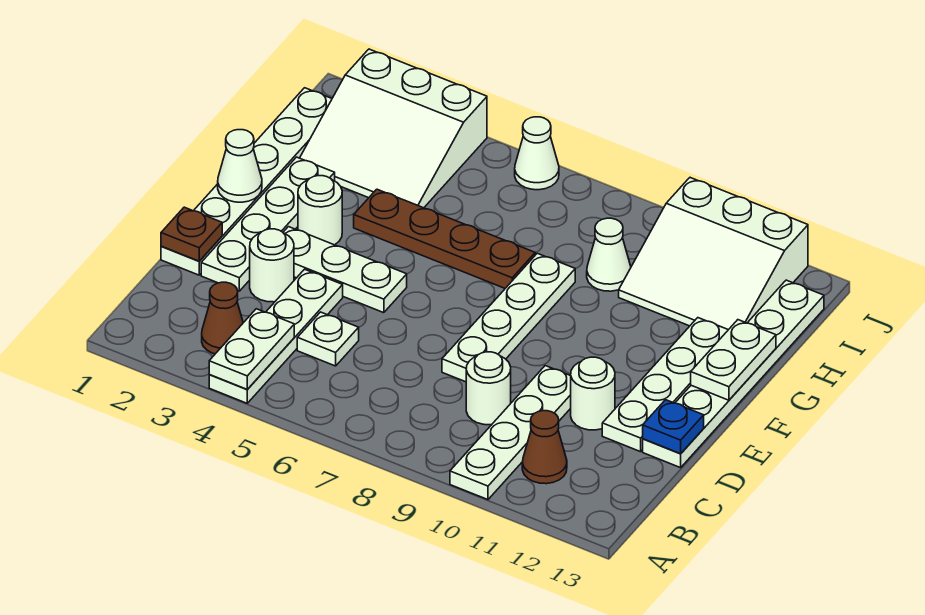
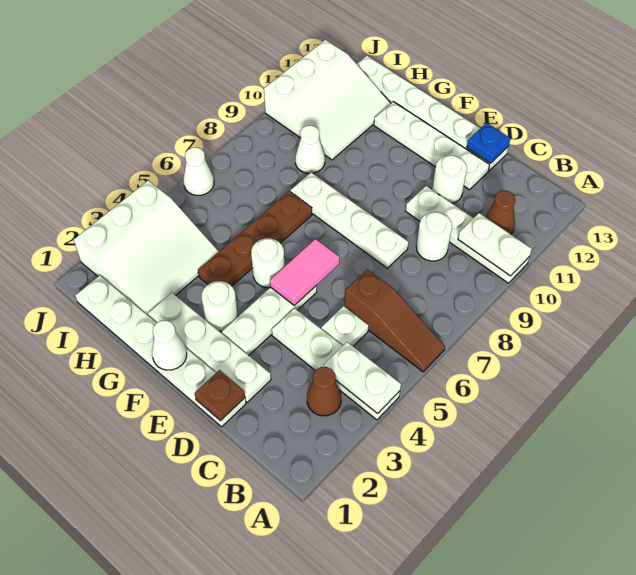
none -> brown slope A6:C6 level 1 top C
white round brick D3 level 1 -> white round brick F5 level 1
none -> pink tile E5:E6 level 2
white plate F13:G13 level 2 -> white plate A10:B10 level 2

